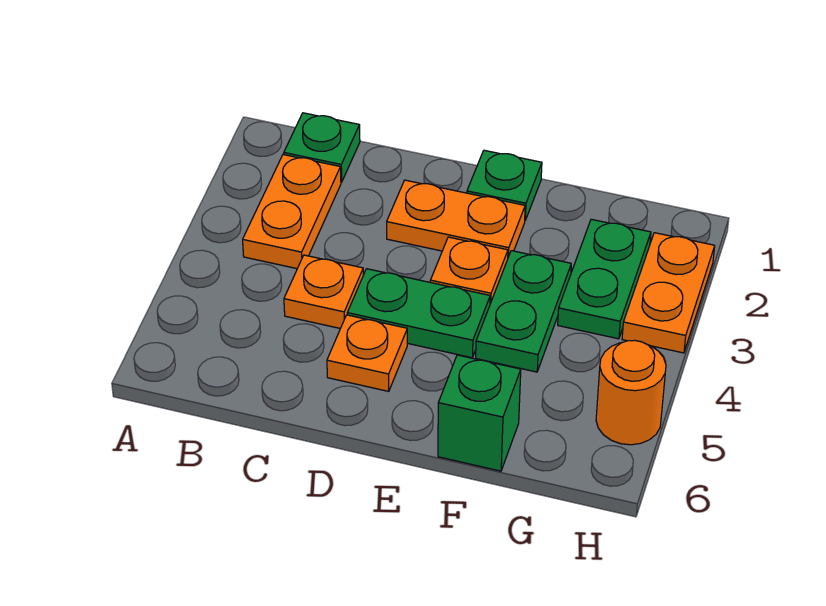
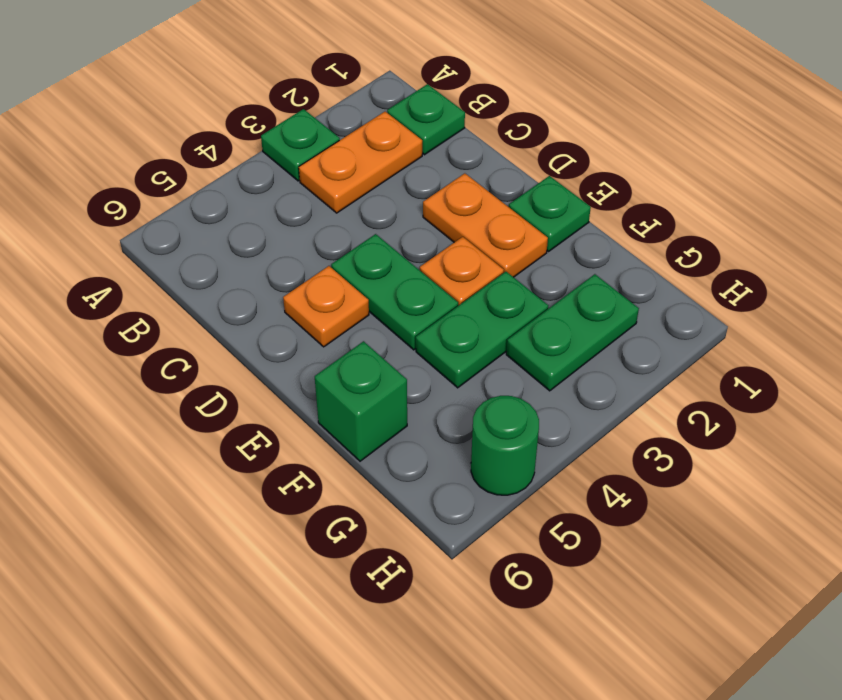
none -> green plate A3 level 1
orange plate C4 level 1 -> none
orange plate H2:H3 level 1 -> none
orange round brick H5 level 1 -> green round brick H5 level 1

